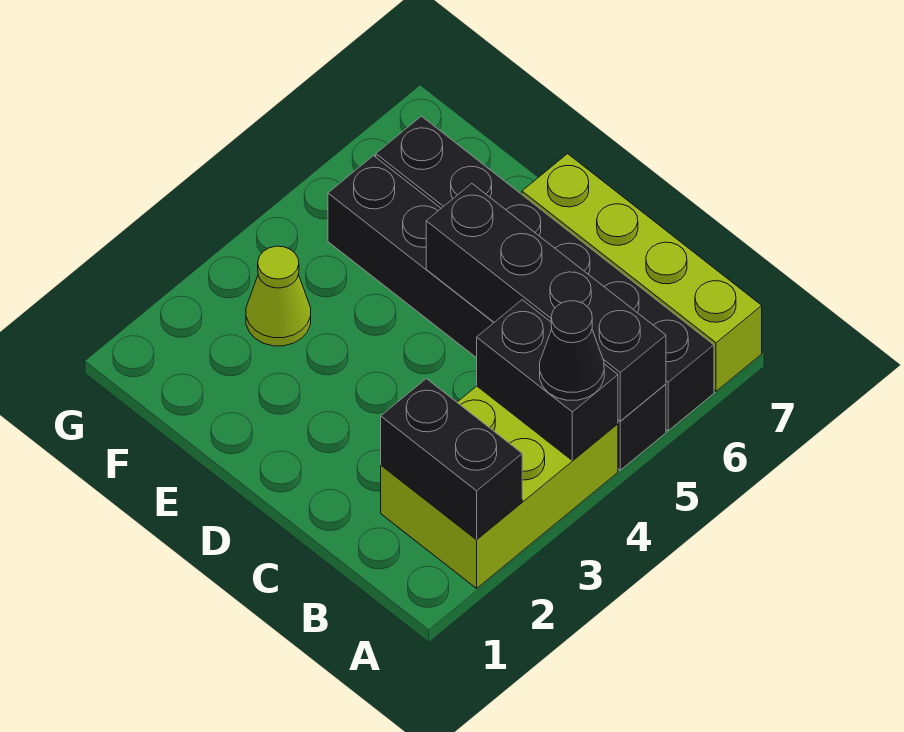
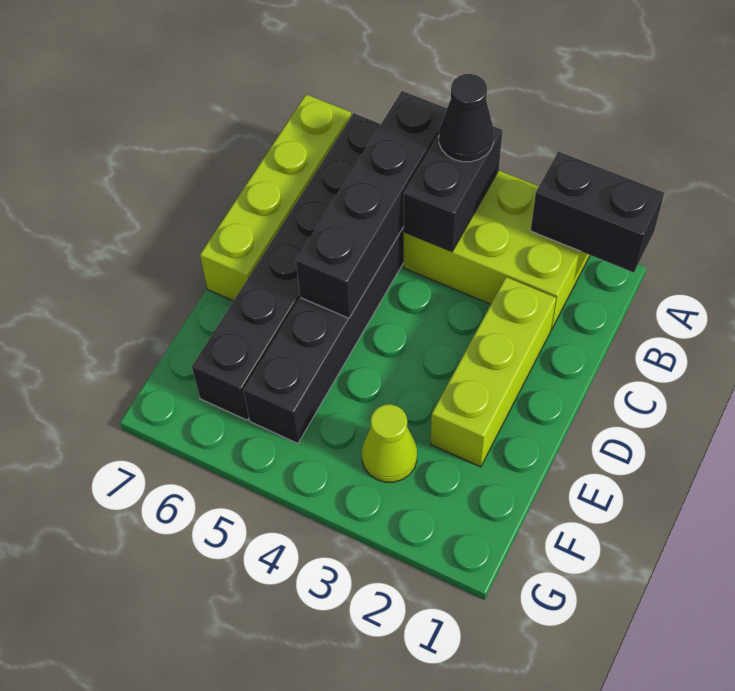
black brick A2:B2 level 2 -> black brick A1:A2 level 2
none -> lime brick C2:E2 level 1

